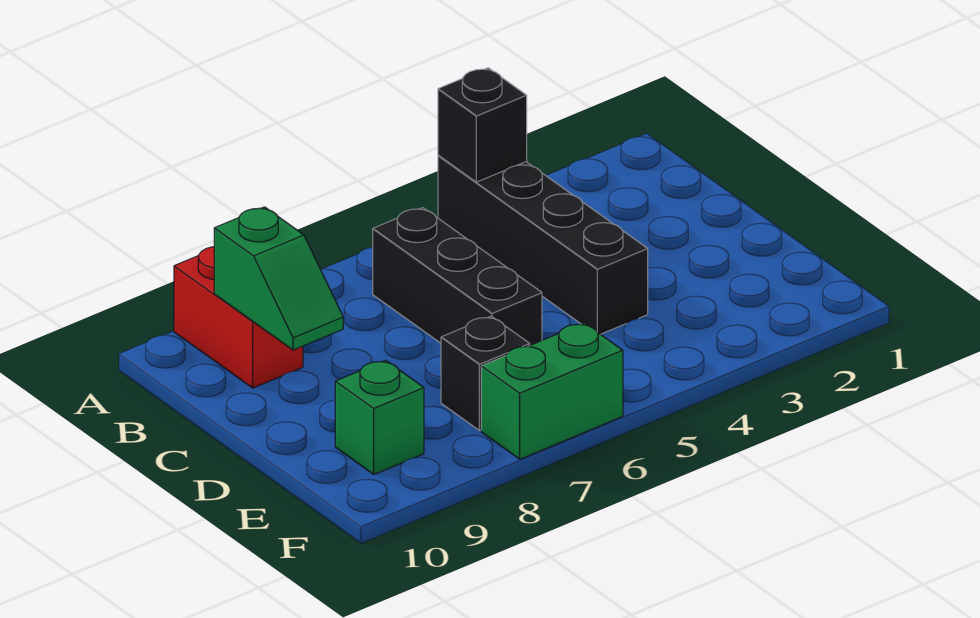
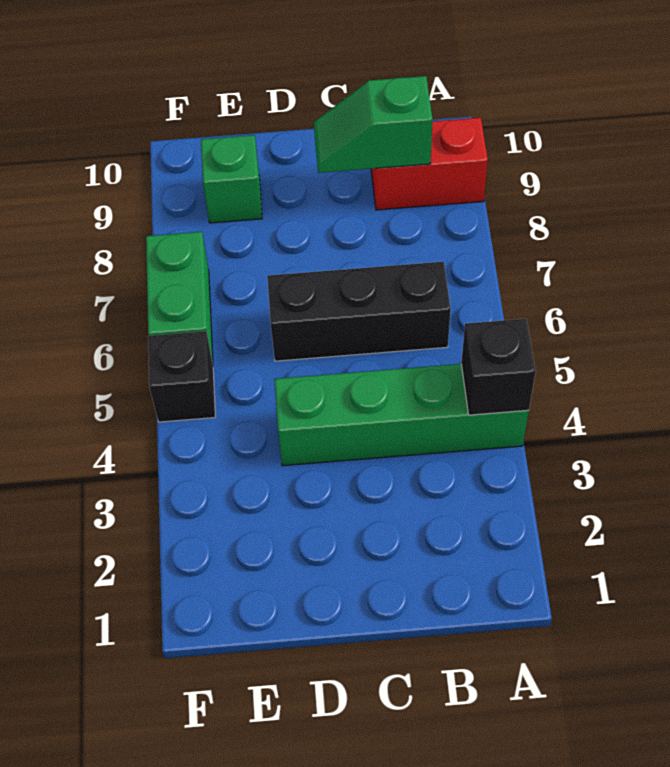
black brick A4:D4 level 1 -> green brick A4:D4 level 1
black brick E7 level 1 -> black brick F5 level 1

